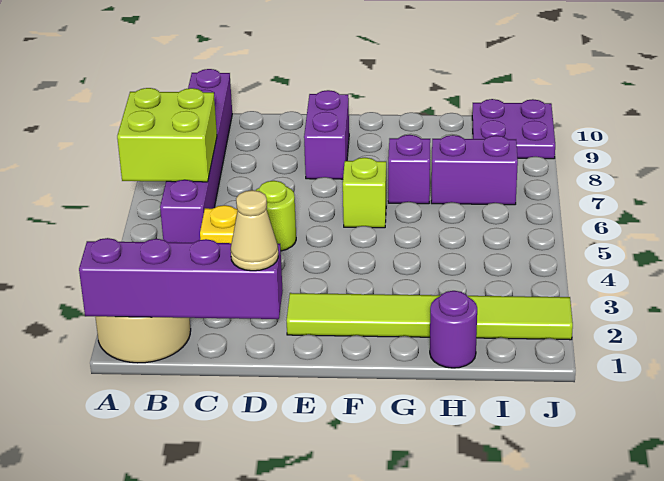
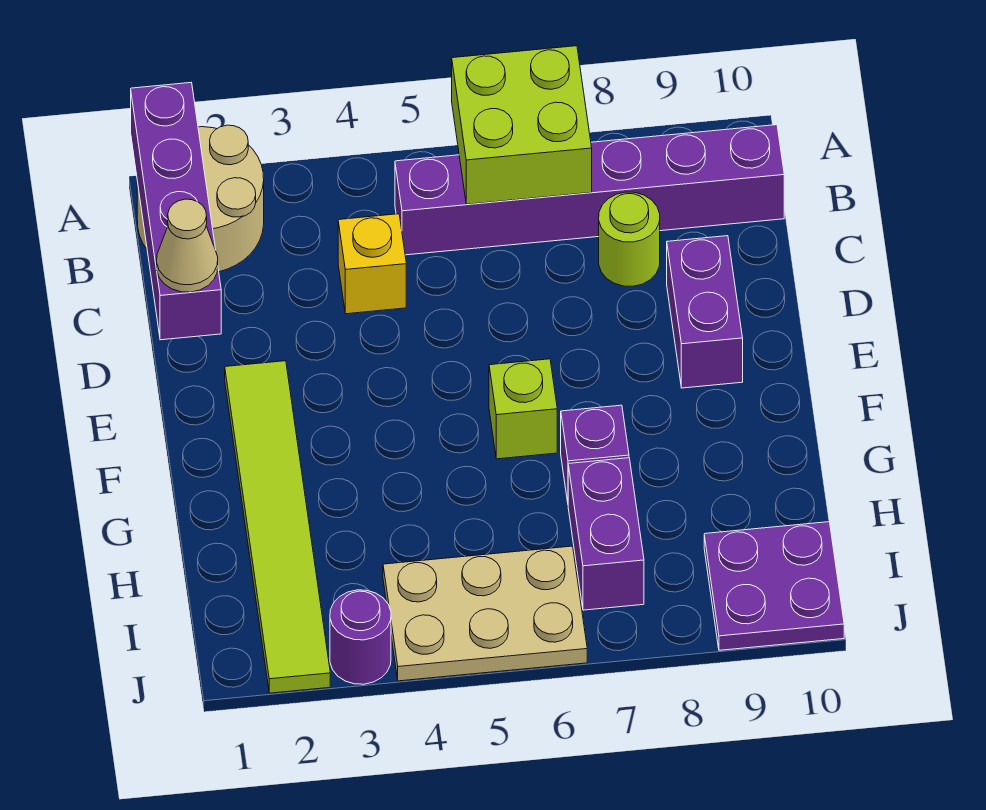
lime round brick D5 level 1 -> lime round brick C8 level 1
purple brick E8:E9 level 1 -> purple brick D9:E9 level 1
purple round brick H1 level 1 -> purple round brick J3 level 1
none -> tan plate I4:J6 level 1

